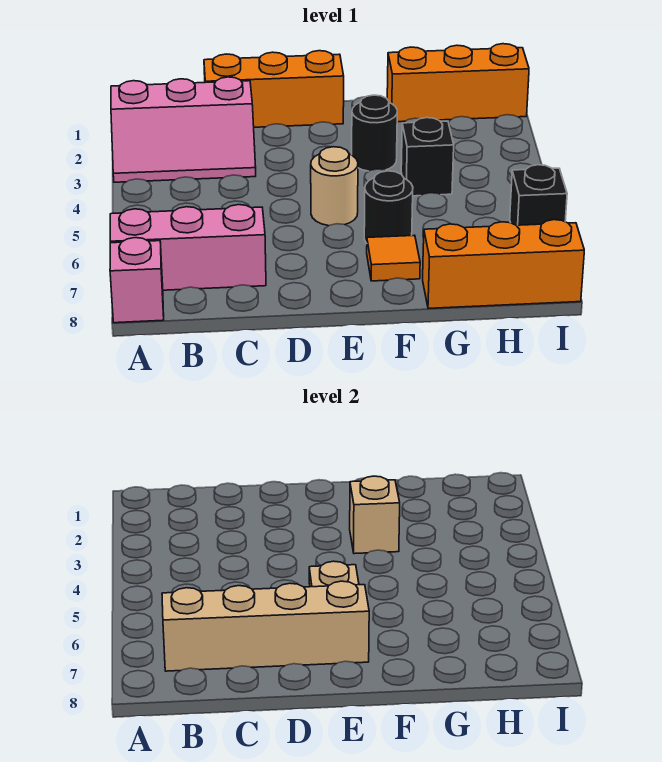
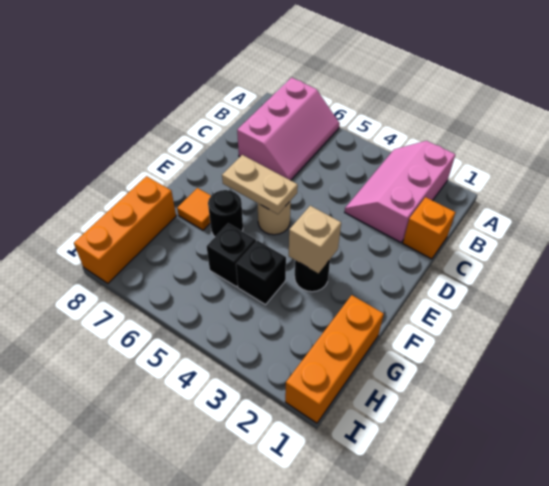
pink brick A8 level 1 -> none
tan brick B7:E7 level 2 -> none
orange brick C1:E1 level 1 -> orange brick C1 level 1
black brick I6 level 1 -> black brick G5 level 1

